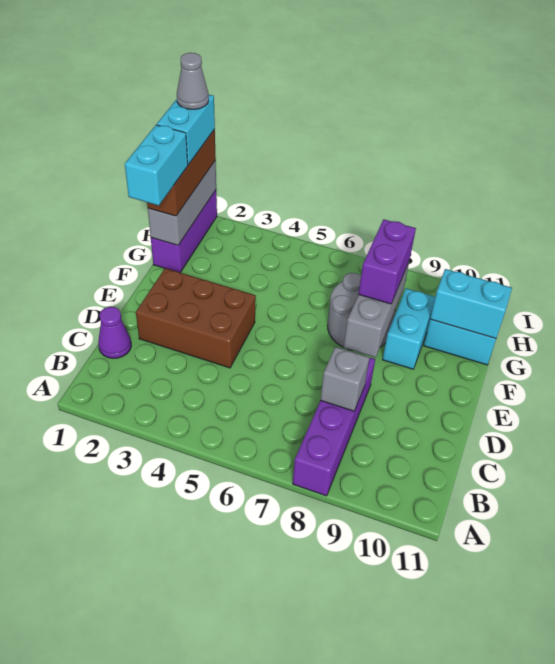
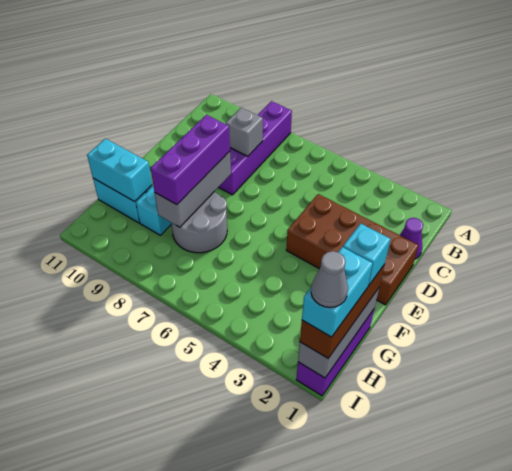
brown brick D2:E4 level 1 -> brown brick D1:E4 level 1
cyan brick F1:G1 level 4 -> cyan brick G1 level 4
purple brick F8:G8 level 3 -> purple brick E8:G8 level 3

